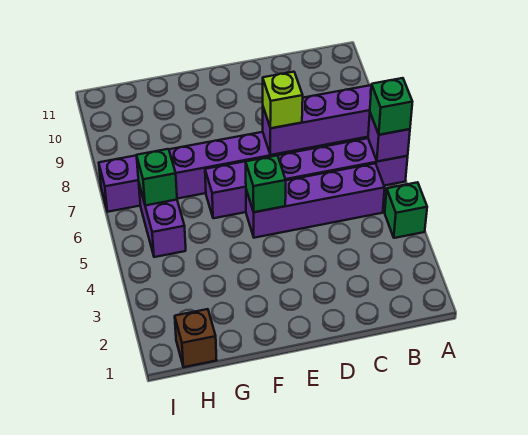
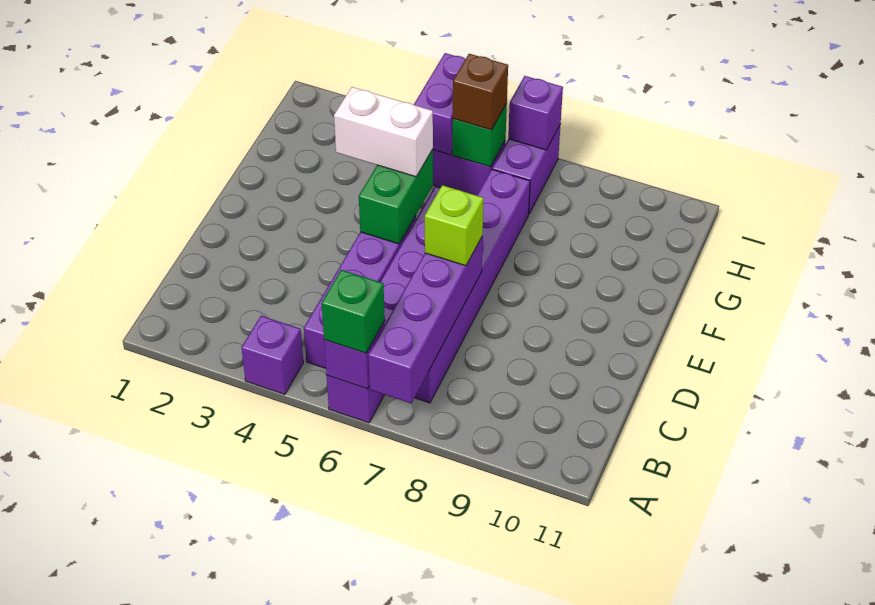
green brick A4 level 1 -> purple brick A4 level 1
green brick E5 level 2 -> green brick E5:F5 level 2
none -> white brick F4:F5 level 3
brown brick H1 level 1 -> brown brick H6 level 3
none -> purple brick H5:I5 level 2
none -> purple brick I7 level 2

